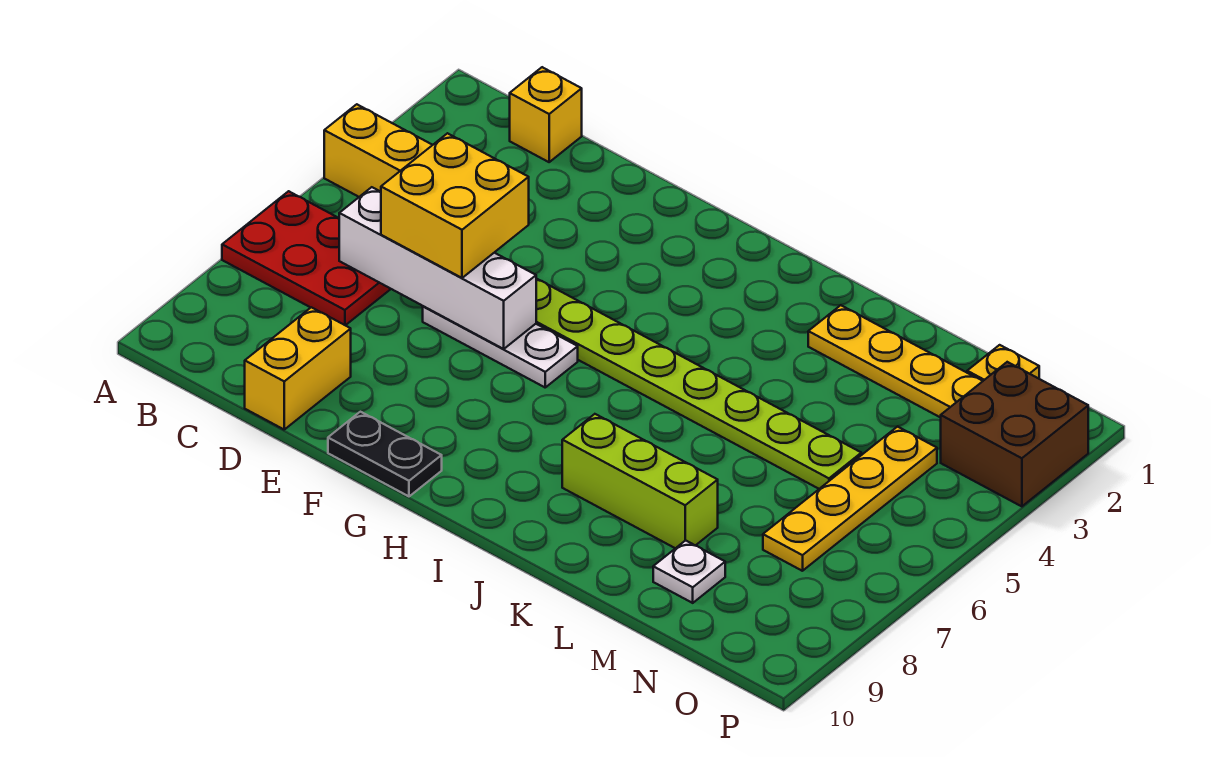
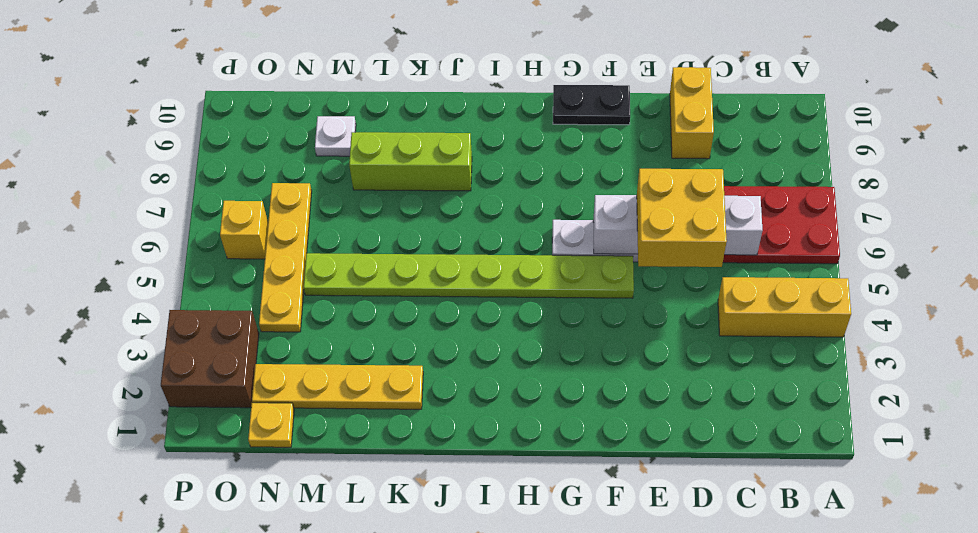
yellow brick C1 level 1 -> yellow brick O6 level 1

